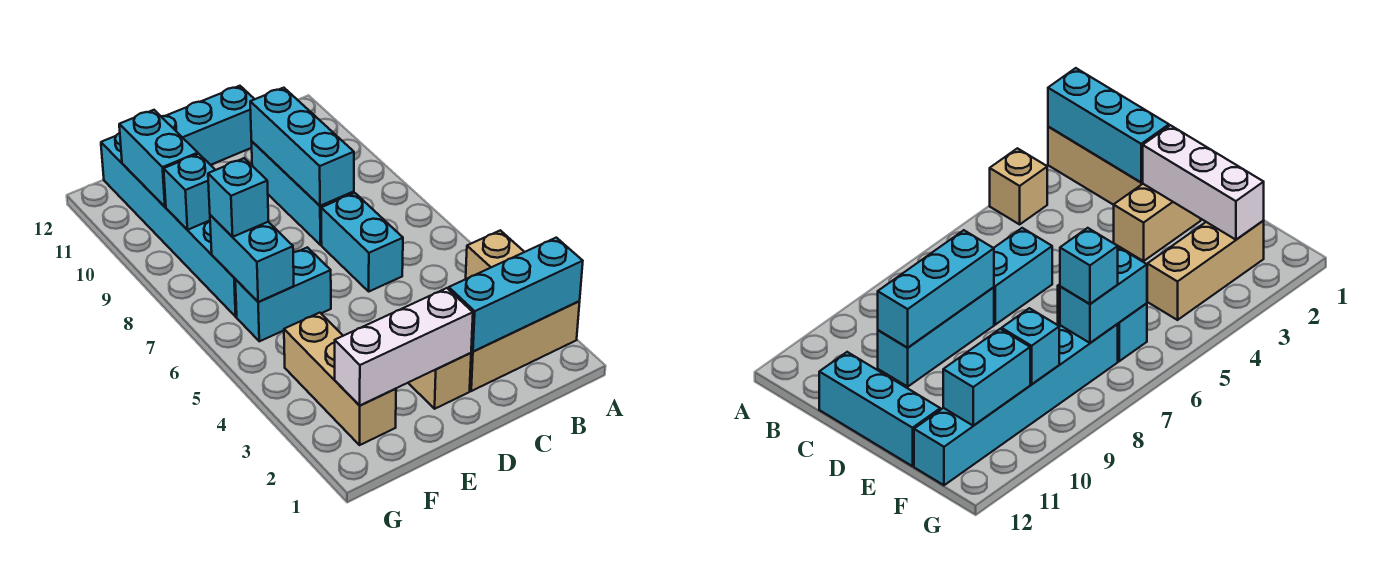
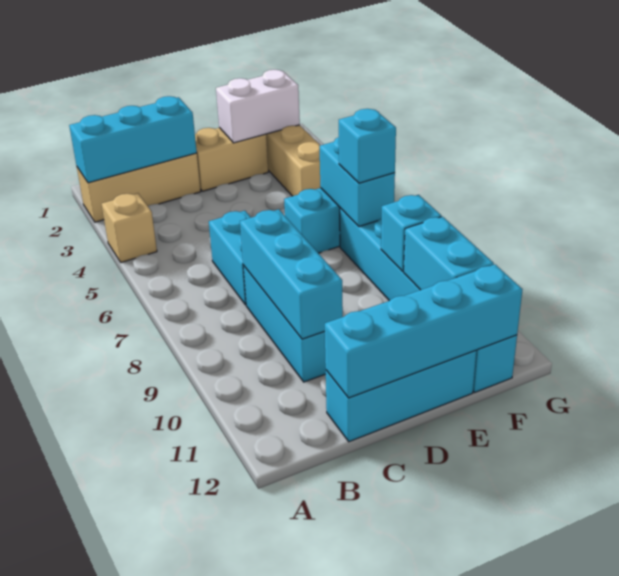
none -> cyan brick C12:F12 level 2
tan brick D2:D3 level 1 -> tan brick D2:E2 level 1
white brick D2:F2 level 2 -> white brick E2:F2 level 2

